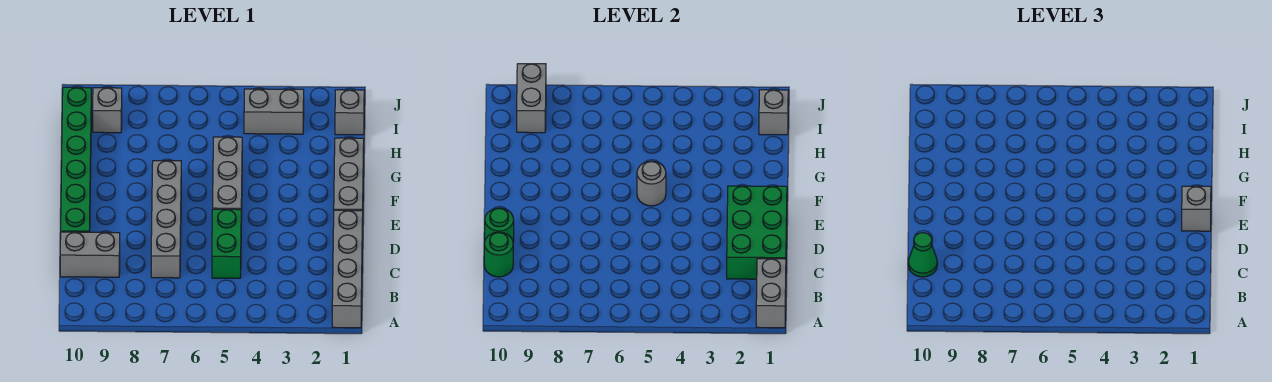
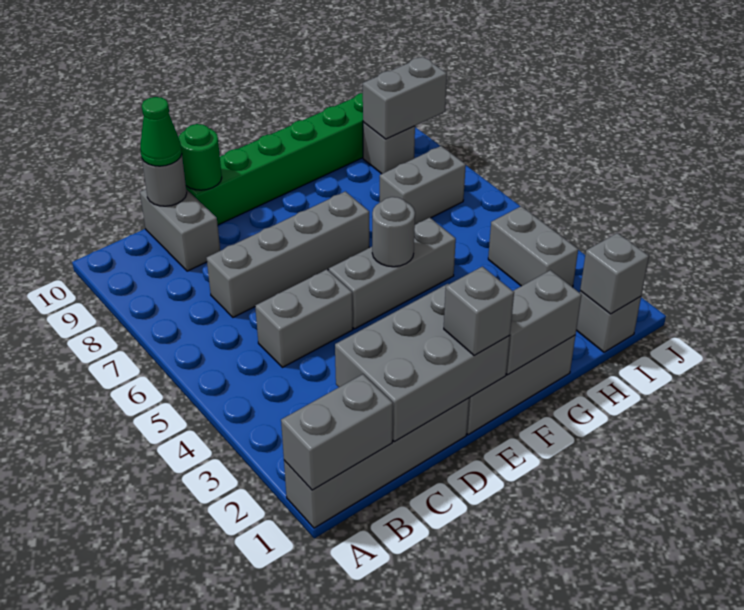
green brick C1:E2 level 2 -> grey brick C1:E2 level 2
green brick C5:D5 level 1 -> grey brick C5:D5 level 1
green round brick C10 level 2 -> grey round brick C10 level 2
none -> grey brick F1:G1 level 2
none -> grey brick H7:I7 level 1

